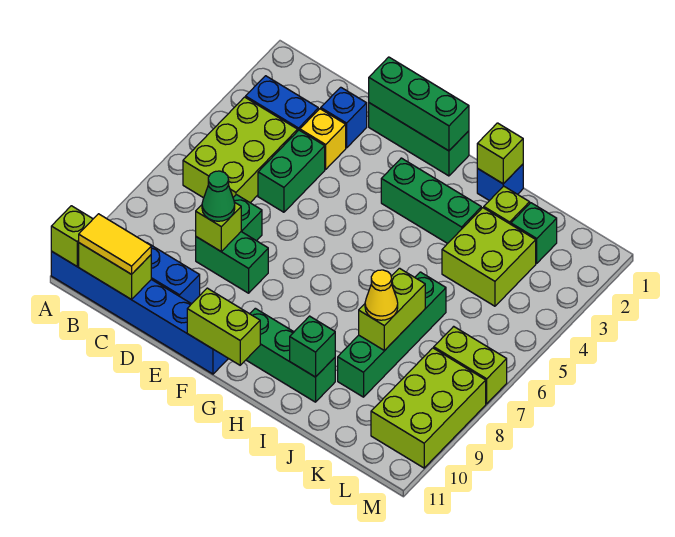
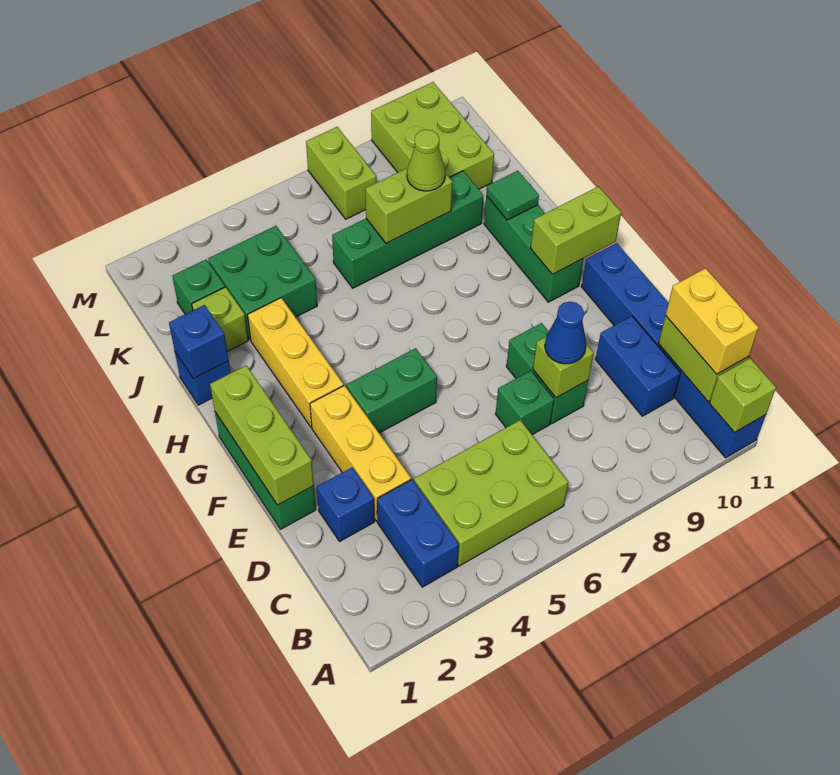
yellow tile B11:C11 level 3 -> yellow brick B11:C11 level 3
yellow brick D3 level 1 -> yellow brick D3:F3 level 1
green brick D4:D5 level 1 -> green brick F4:F5 level 1
green cone D8 level 3 -> blue cone D8 level 3
green brick E1:G1 level 2 -> lime brick E1:G1 level 2
lime brick F11:G11 level 2 -> lime brick G10:G11 level 2
green brick G3:I3 level 1 -> yellow brick G3:I3 level 1
lime brick I1 level 2 -> blue brick I1 level 2
green brick I10 level 2 -> green tile I10 level 2
lime brick J3:K4 level 1 -> green brick J3:K4 level 1
yellow cone J8 level 3 -> lime cone J8 level 3
lime brick L8:M10 level 1 -> lime brick K9:M10 level 1

